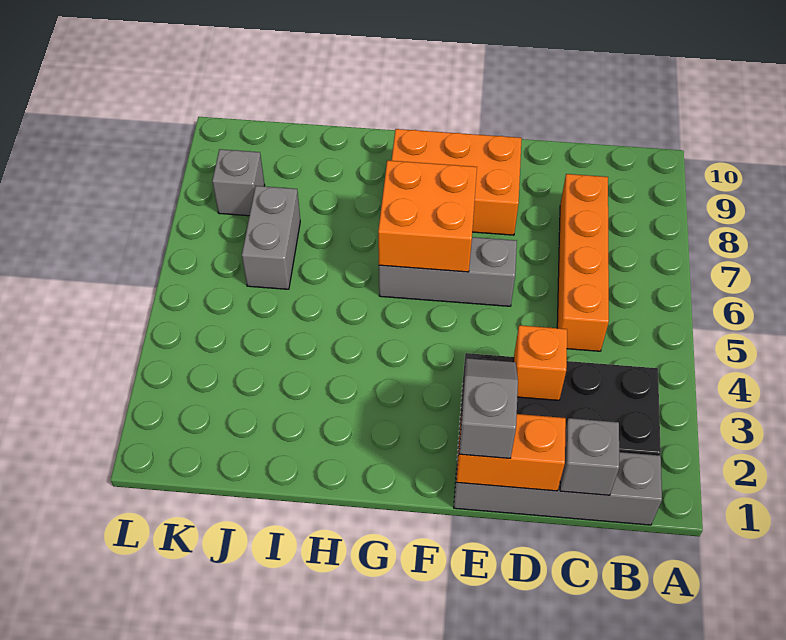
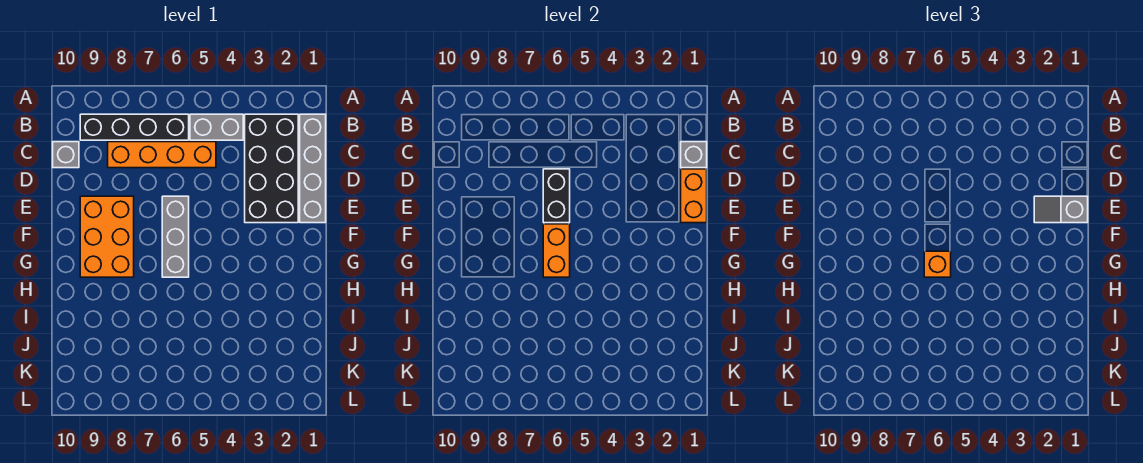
none -> black brick B6:B9 level 1
orange brick D3 level 2 -> orange brick G6 level 3
none -> black brick D6:E6 level 2
orange brick F6:G7 level 2 -> orange brick F6:G6 level 2
grey brick J6:J7 level 1 -> grey brick B4:B5 level 1
grey brick K8 level 1 -> grey brick C10 level 1

